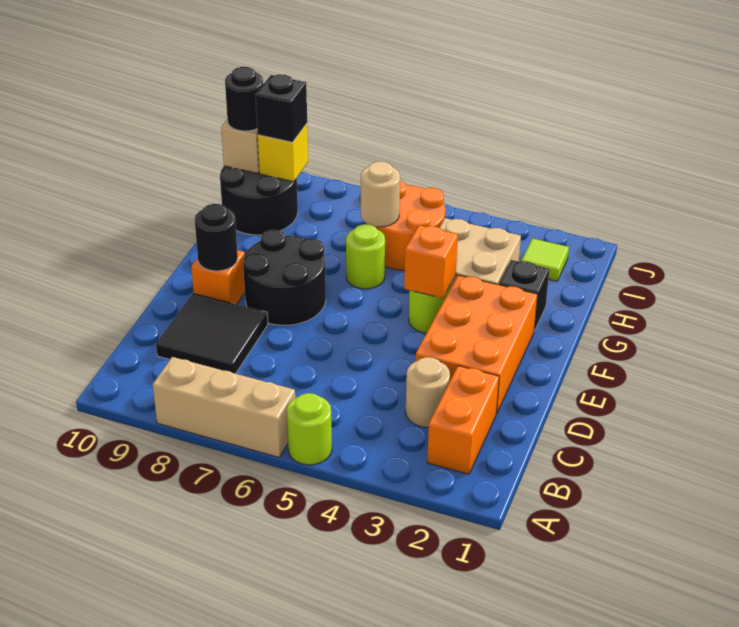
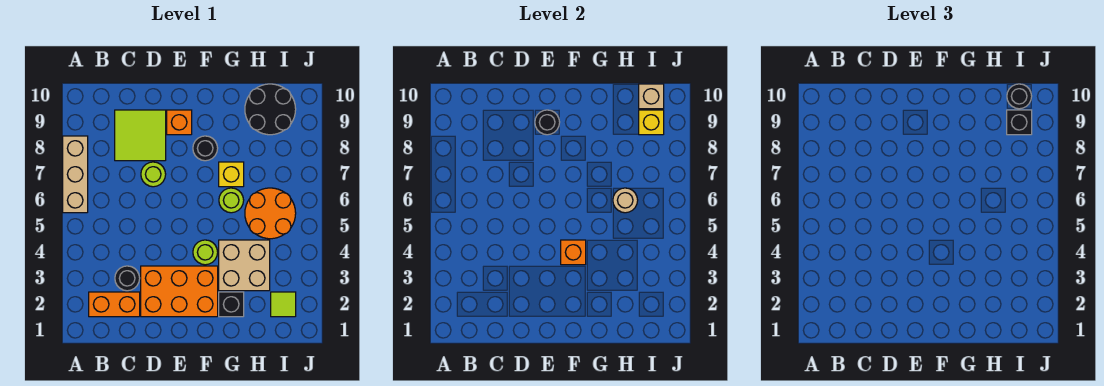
lime round brick A5 level 1 -> lime round brick D7 level 1
tan round brick C3 level 1 -> black round brick C3 level 1
black tile C8:D9 level 1 -> lime tile C8:D9 level 1
black round brick E7:F8 level 1 -> black round brick F8 level 1
none -> yellow brick G7 level 1

